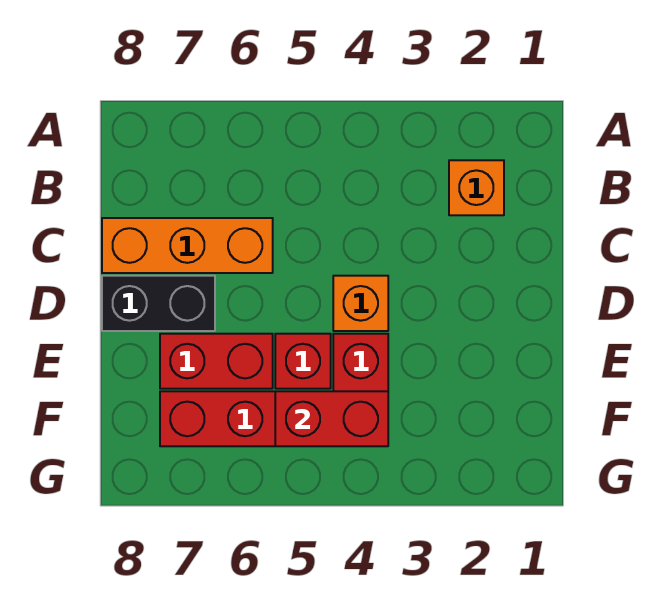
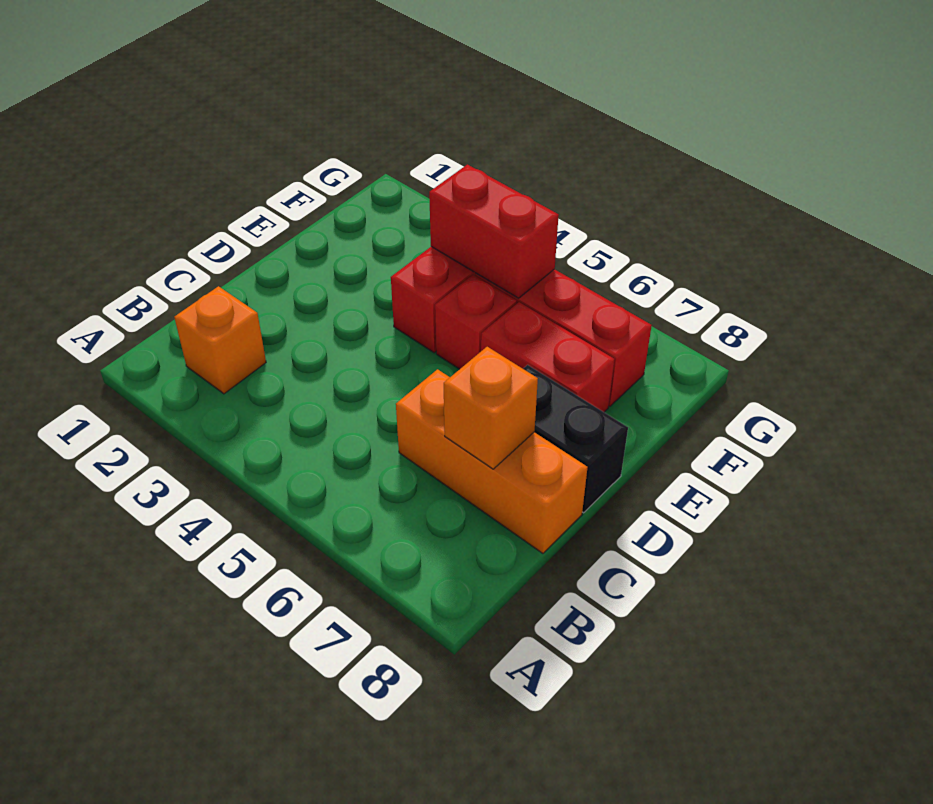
orange brick D4 level 1 -> orange brick C7 level 2

